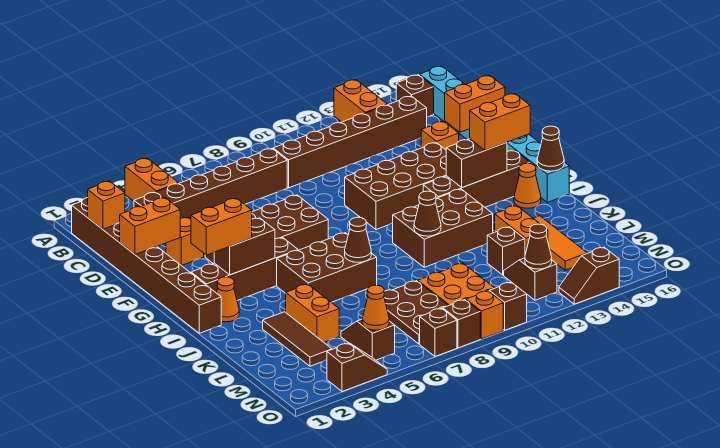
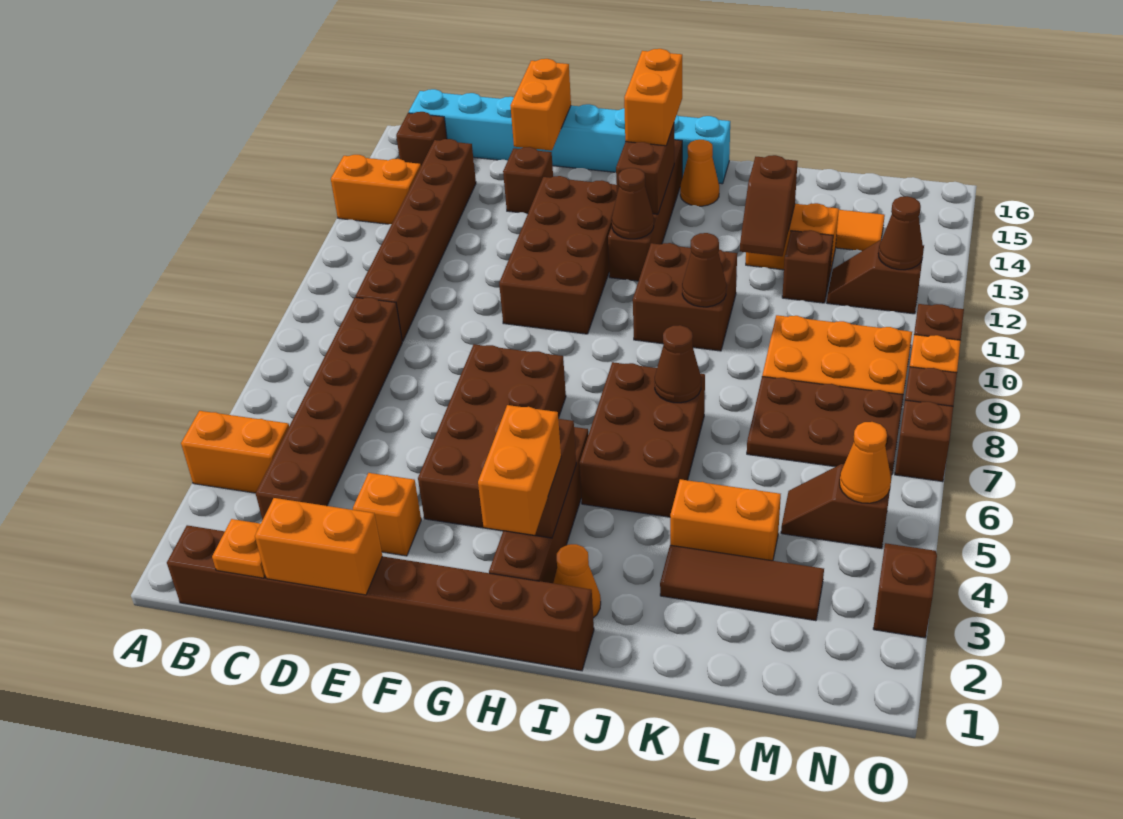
orange brick C1 level 2 -> orange plate C1 level 2
orange brick E1:E2 level 2 -> orange brick D1:E1 level 2
orange brick E14 level 1 -> brown brick E14 level 1
brown brick I10:J12 level 1 -> brown brick I10:J11 level 1
brown cone I16 level 2 -> brown cone H12 level 2
brown slope O13:O14 level 1 top 14 -> brown slope K12:K13 level 2 top 13

